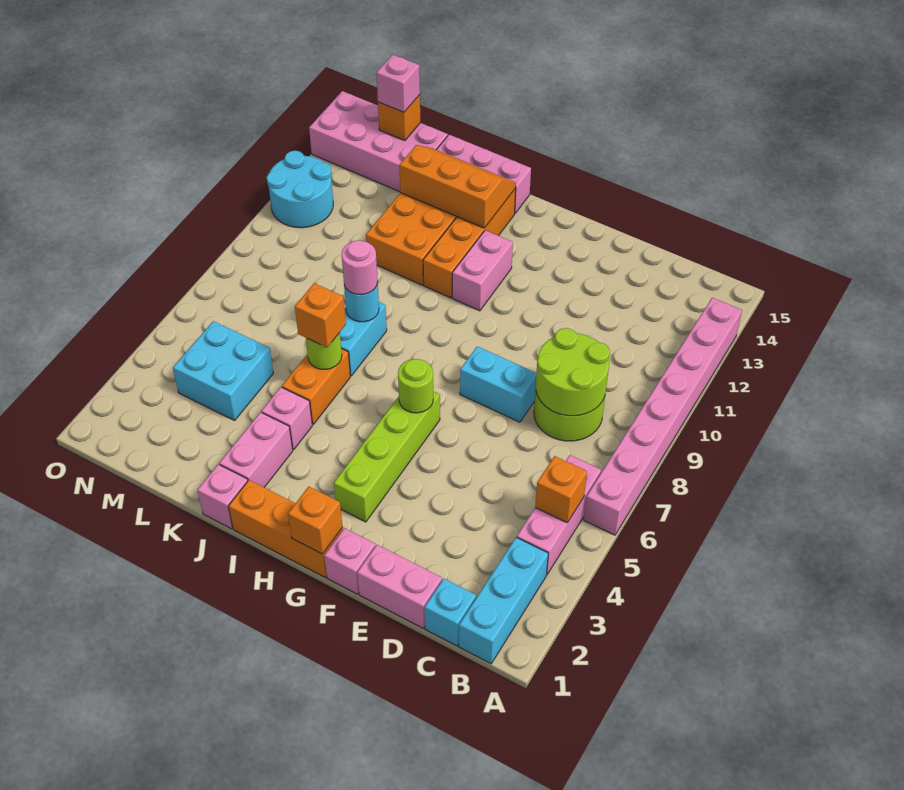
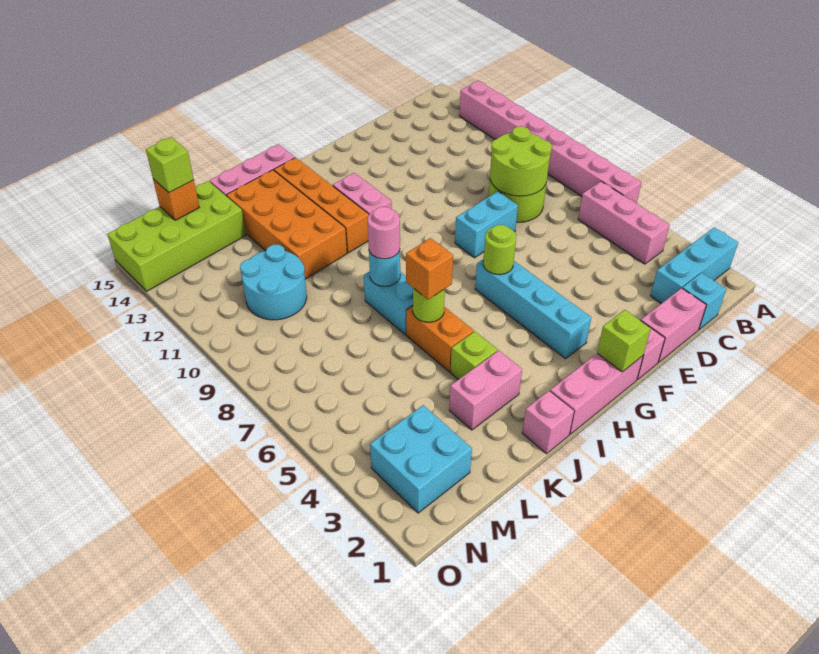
cyan brick B1:B3 level 1 -> cyan brick A2:C2 level 1
orange brick B5 level 2 -> none
orange brick G1:I1 level 1 -> pink brick G1:I1 level 1
orange brick G1 level 2 -> lime brick G1 level 2
lime brick G3:G6 level 1 -> cyan brick G3:G6 level 1
orange slope I13:K14 level 2 top 13 -> none
pink brick J2:J3 level 1 -> pink brick J3:K3 level 1
pink brick J4 level 1 -> lime brick J4 level 1
cyan brick L4:M5 level 1 -> cyan brick M2:N3 level 1
pink brick L14:O15 level 1 -> lime brick L14:O15 level 1
pink brick M15 level 3 -> lime brick M15 level 3
cyan round brick N11:O12 level 1 -> cyan round brick L10:M11 level 1

